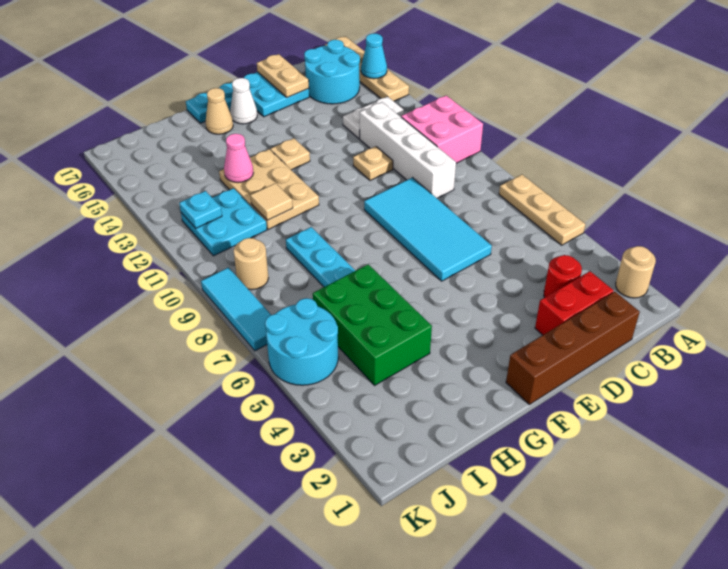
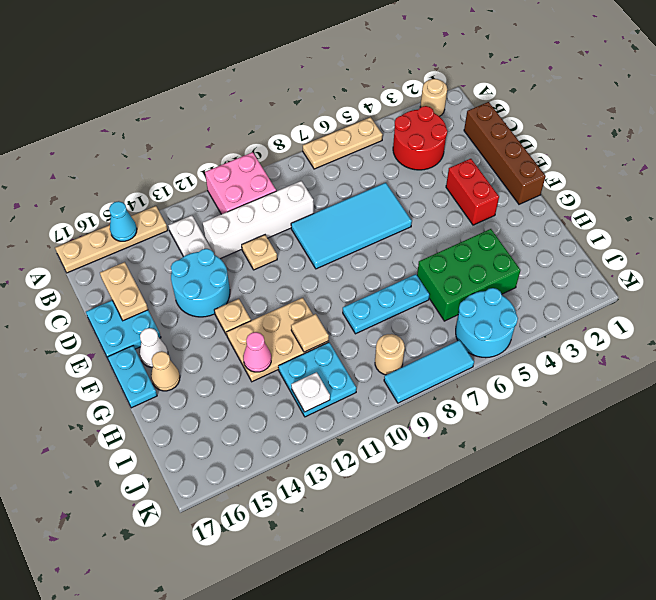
cyan round brick B15:C16 level 1 -> cyan round brick D13:E14 level 1
red brick C2:D2 level 1 -> red brick E3:F3 level 1
red round brick C3 level 1 -> red round brick B3:C4 level 1
tan plate D16:D17 level 2 -> tan plate C16:D16 level 2
cyan plate J12 level 2 -> white plate J12 level 2

